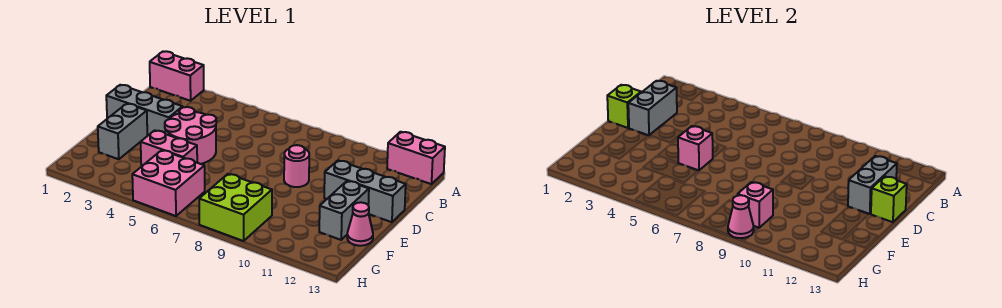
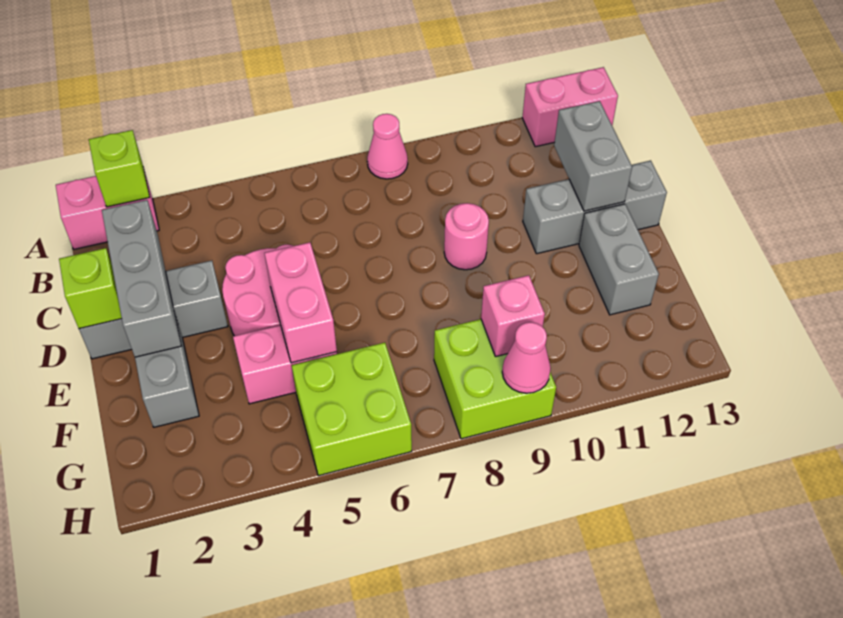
grey brick C2:D2 level 2 -> grey brick C2:E2 level 2
lime brick D13 level 2 -> lime brick A2 level 2
pink brick E5 level 2 -> pink brick E5:F5 level 2
pink cone F13 level 1 -> pink cone A8 level 1
pink brick G5:H6 level 1 -> lime brick G5:H6 level 1

